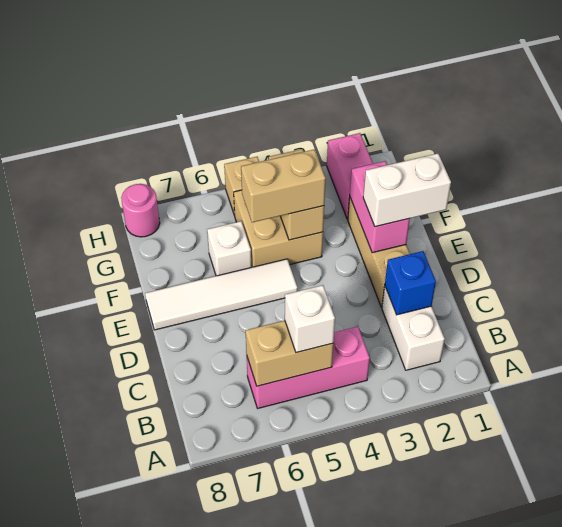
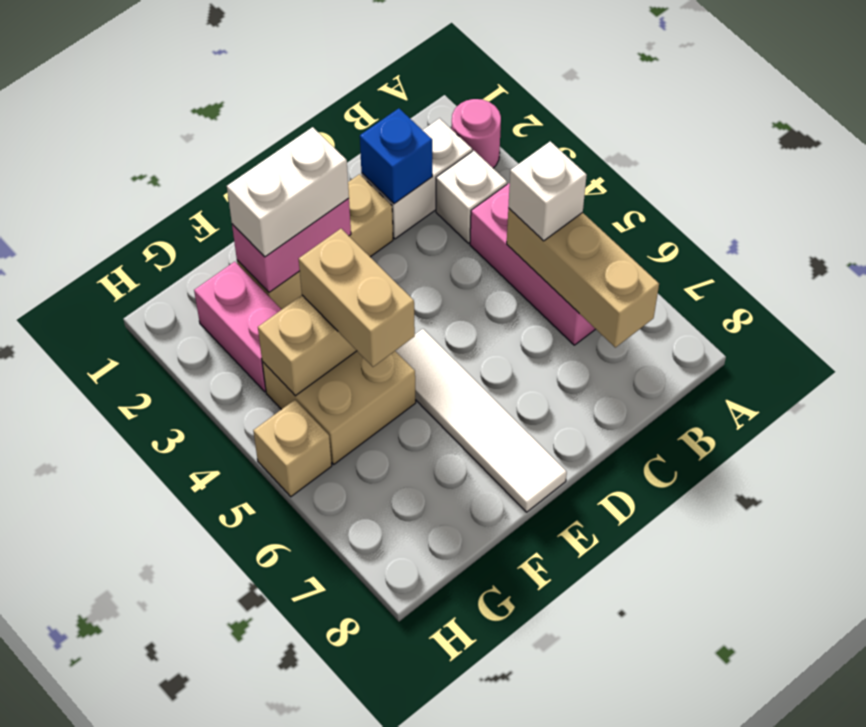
tan brick B5:B6 level 2 -> tan brick B5:B7 level 2
white brick E1:E2 level 3 -> white brick E2:F2 level 3
white brick F6 level 1 -> white brick B3 level 1
pink brick G2:H2 level 1 -> pink brick G2:G3 level 1
pink round brick H8 level 1 -> pink round brick A2 level 1

